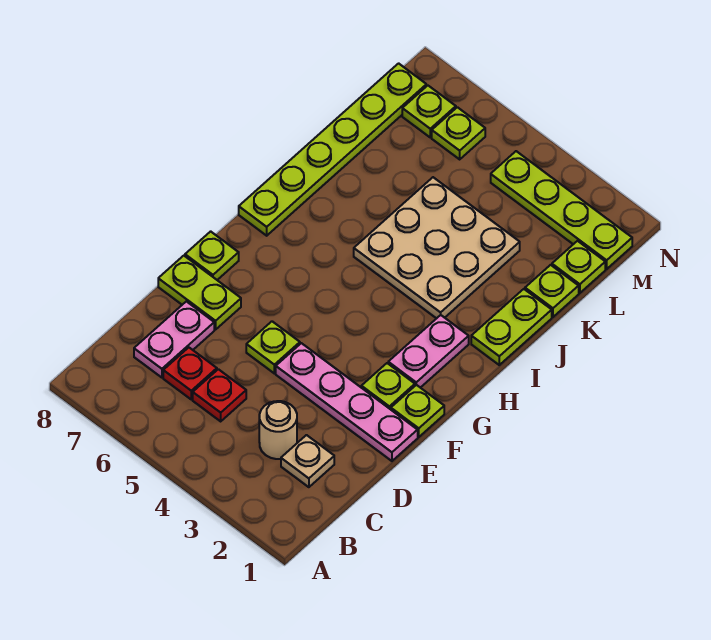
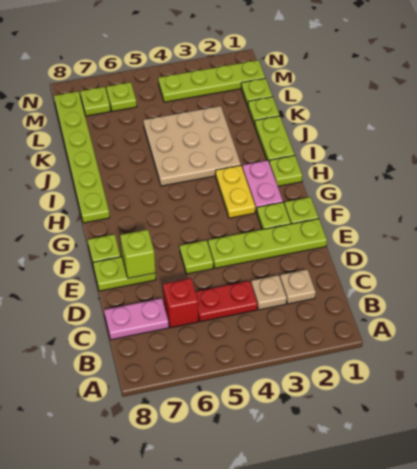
tan round brick C3 level 1 -> tan plate C3 level 1
red plate C5 level 1 -> red plate C4:C5 level 1
red plate C6 level 1 -> red brick C6 level 1
pink plate C7:D7 level 1 -> pink plate C7:C8 level 1
pink plate E1:E4 level 1 -> lime plate E1:E4 level 1
none -> lime brick E7 level 2
none -> yellow plate G3:H3 level 1
none -> lime plate H1 level 1

